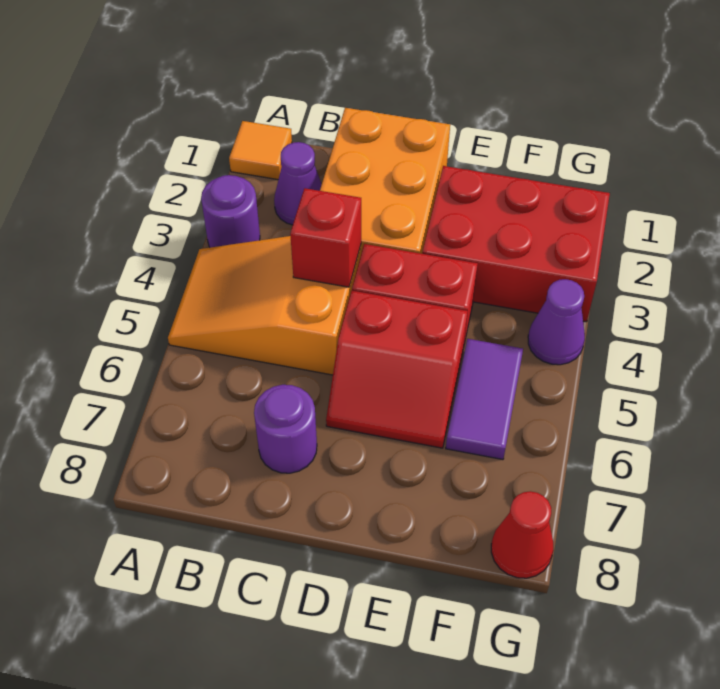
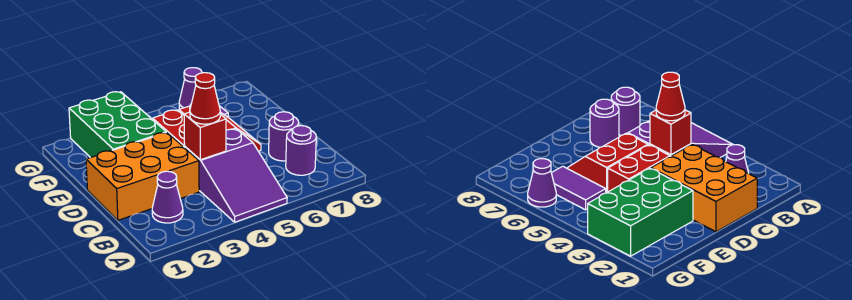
orange tile A1 level 1 -> none
purple round brick A3 level 1 -> purple round brick B7 level 1
orange slope A4:C5 level 1 top C -> purple slope A4:C5 level 1 top C
red brick E2:G3 level 1 -> green brick E2:G3 level 1
purple cone G4 level 1 -> purple cone G6 level 1
red cone G8 level 1 -> red cone C4 level 3

